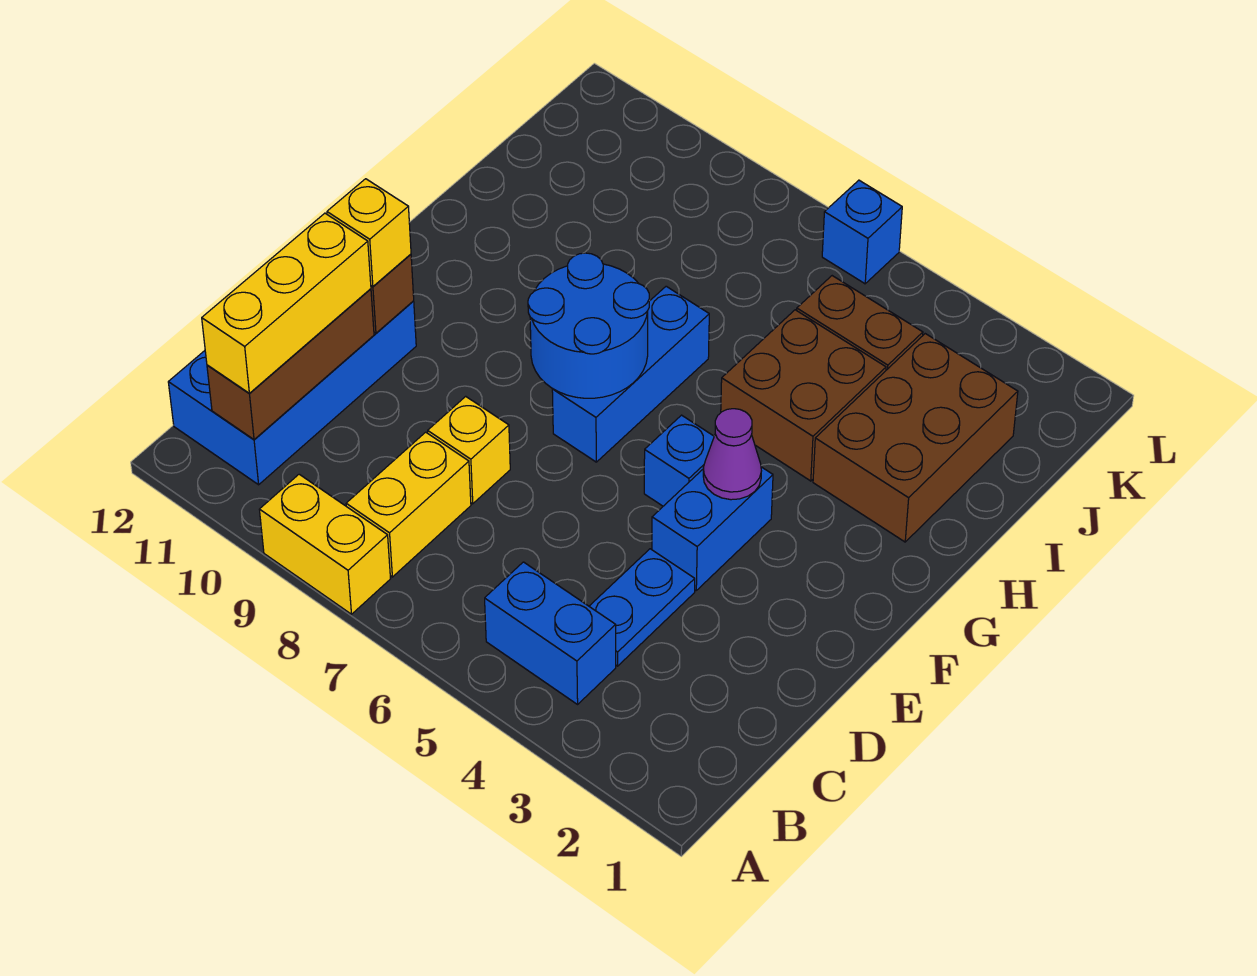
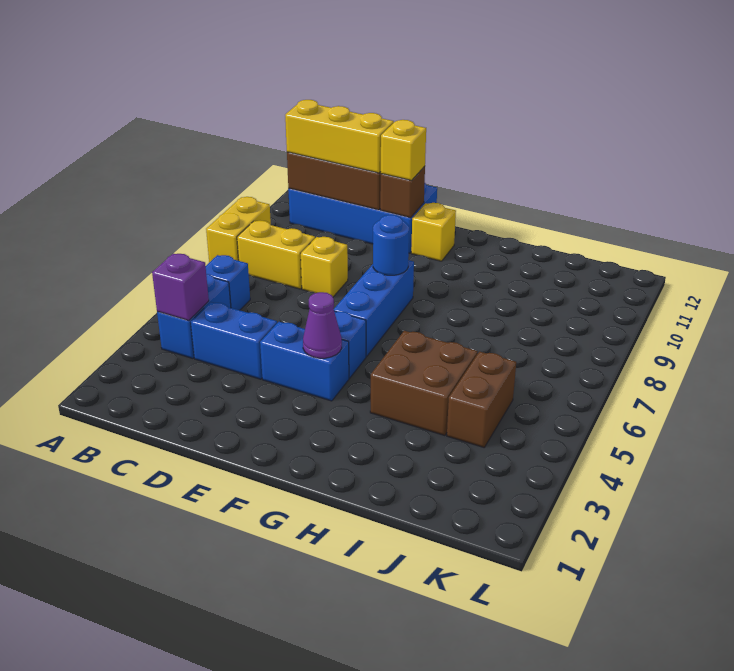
none -> purple brick B4 level 2
blue plate C4:D4 level 1 -> blue brick C4:D4 level 1
blue brick F7:H7 level 1 -> blue brick F6:F8 level 1
blue round brick F7:G8 level 2 -> blue round brick F8 level 2
none -> yellow brick F11 level 1
brown brick H2:J3 level 1 -> none
blue brick L6 level 1 -> blue brick B6 level 1

